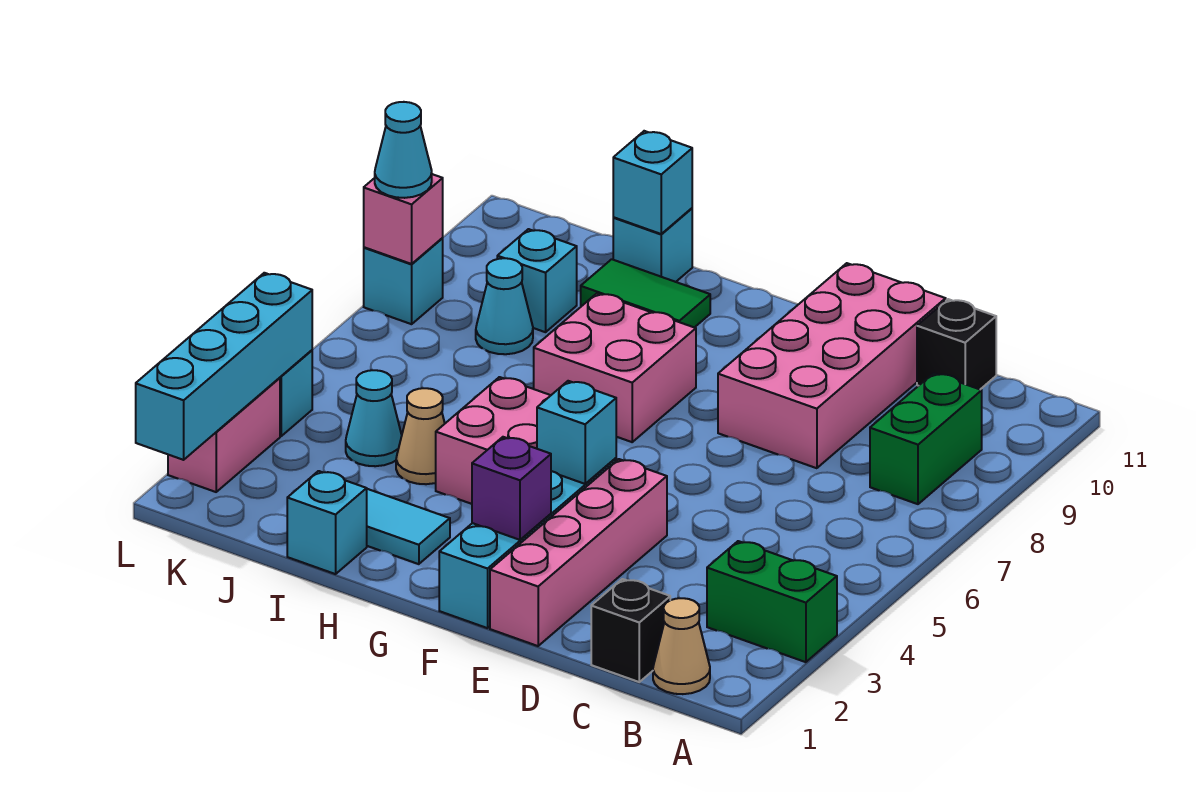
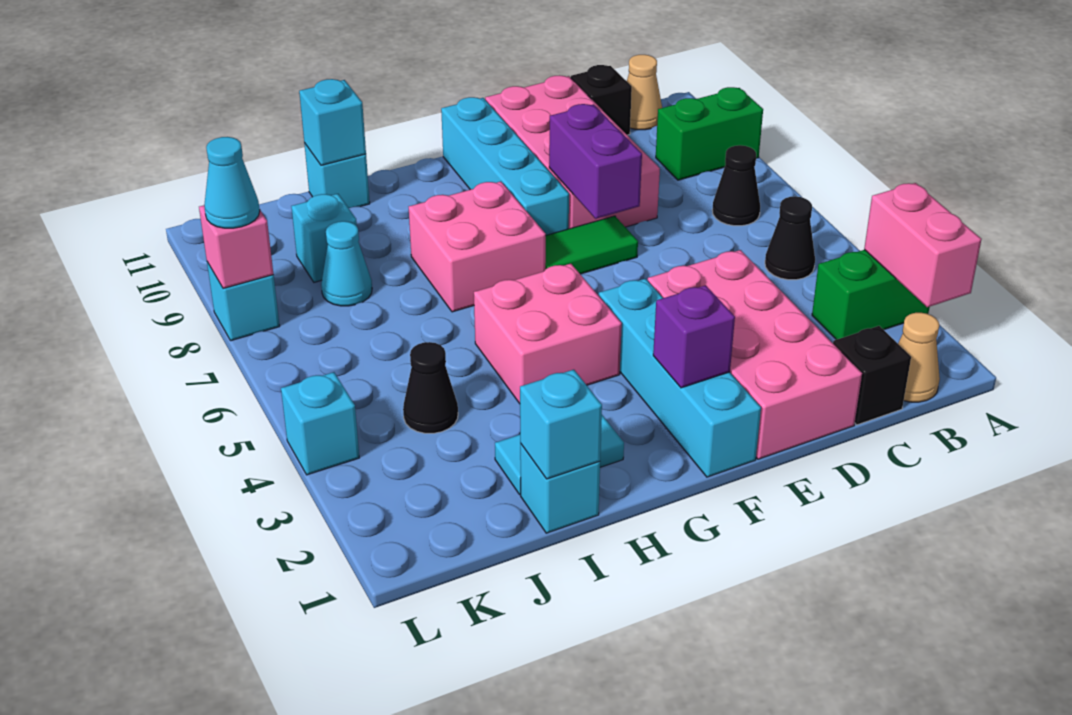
none -> black cone B5 level 1
none -> black cone B7 level 1
green brick B8:B9 level 1 -> green brick A9:B9 level 1
pink brick E1:E4 level 1 -> pink brick D1:E4 level 1
none -> purple brick E7:E8 level 2
cyan brick F4 level 2 -> cyan brick I1 level 2
green tile H10:I10 level 1 -> green tile E7:F7 level 1
tan cone I4 level 1 -> tan cone B11 level 1
cyan cone J4 level 1 -> black cone J4 level 1
cyan brick L1:L4 level 2 -> cyan brick F8:F11 level 1
pink brick L2:L3 level 1 -> pink brick A2:A3 level 2

